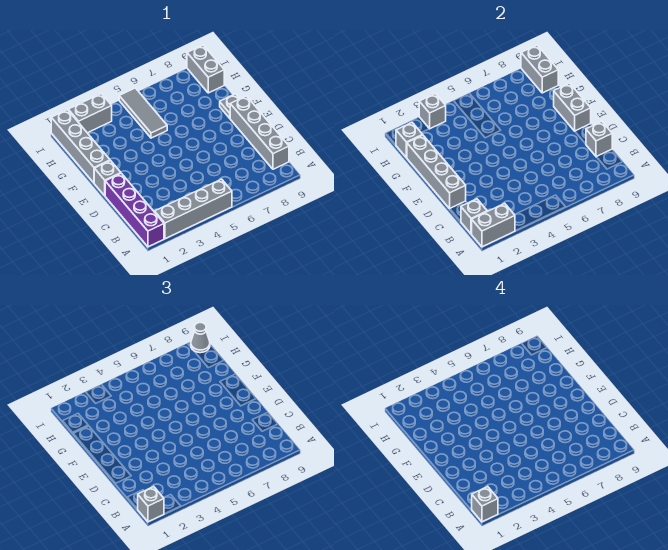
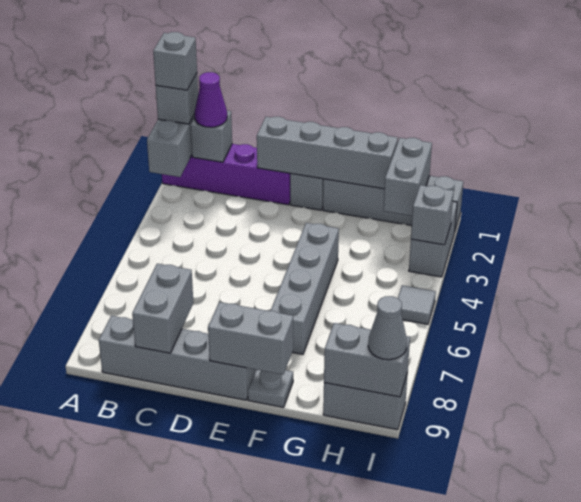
grey brick A2:A5 level 1 -> grey brick F4:F7 level 1
none -> purple cone B1 level 3
grey brick C9 level 2 -> grey brick C8:C9 level 2
grey tile G5:I5 level 1 -> grey tile I5 level 1
grey brick H1 level 2 -> grey brick H1:H2 level 2

